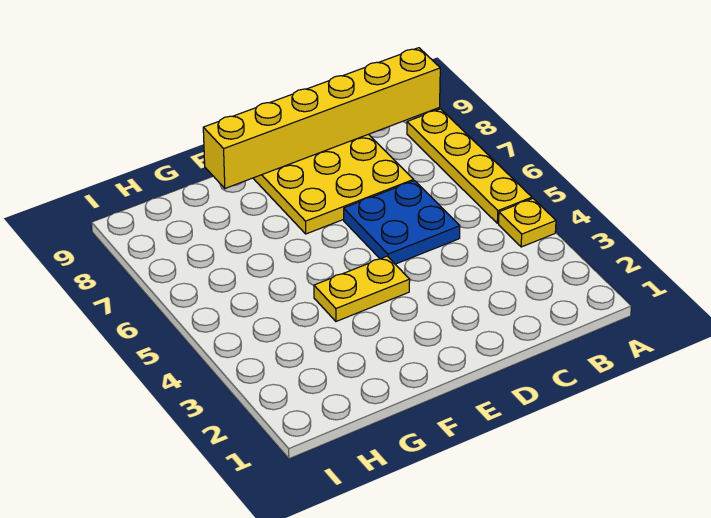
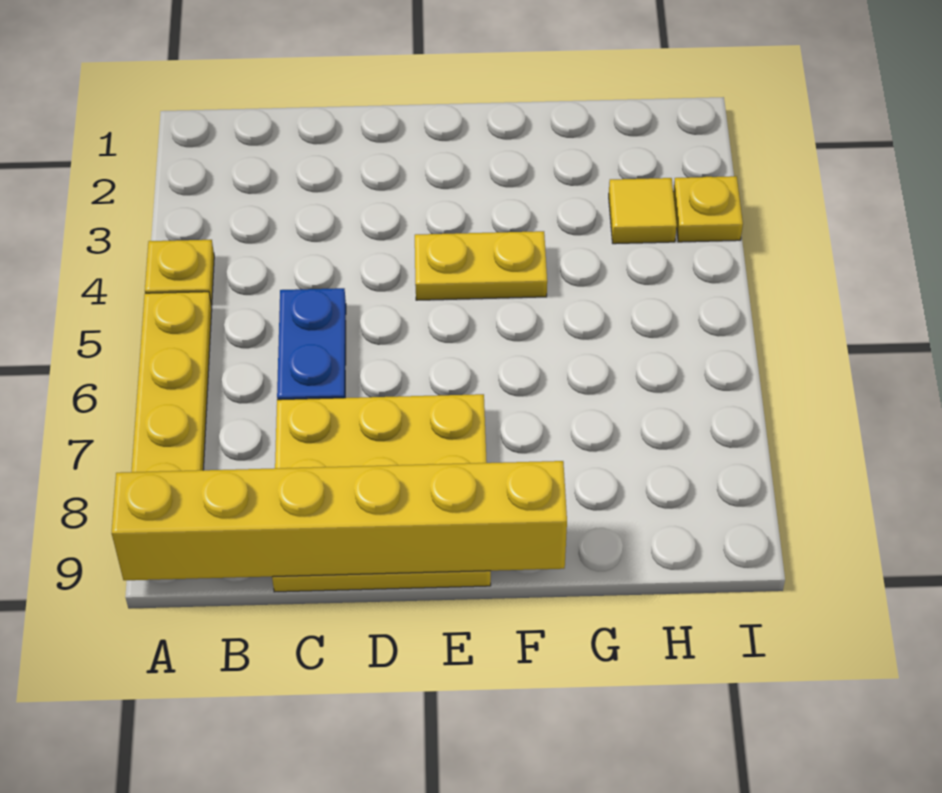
blue plate C5:D6 level 1 -> blue plate C5:C6 level 1
none -> yellow tile H3 level 1
none -> yellow plate I3 level 1

